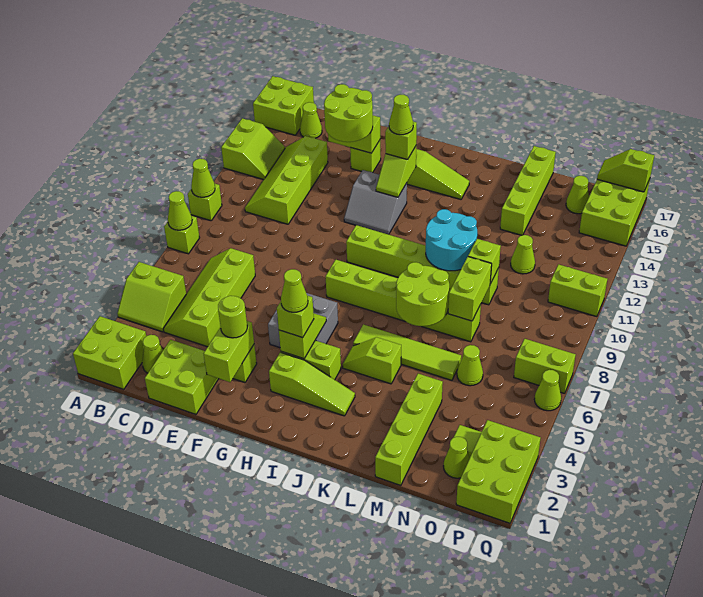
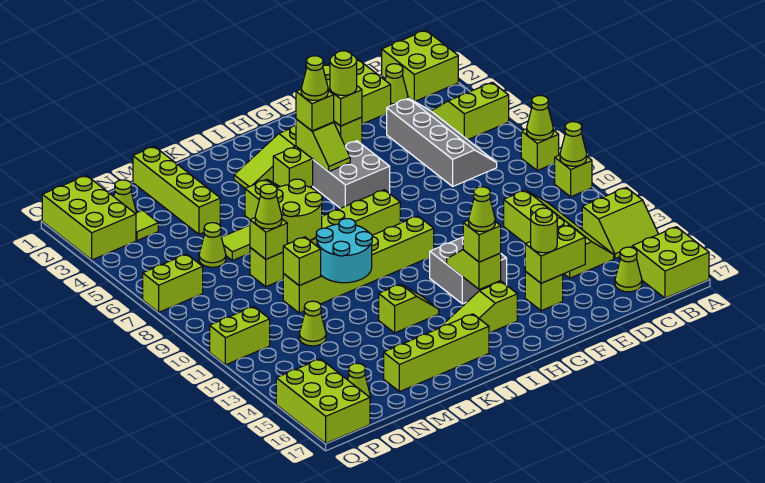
lime slope A13:B14 level 1 top A -> lime slope A13:B14 level 1 top 13
lime slope C4:D7 level 1 top D -> grey slope C4:D7 level 1 top D
lime round brick E14:F15 level 3 -> lime round brick F15 level 3
grey slope G12:H13 level 1 top 13 -> grey brick G12:H13 level 1
lime brick M8:M9 level 2 -> lime brick M8 level 2
lime brick M14:M17 level 1 -> lime brick J16:M16 level 1
lime slope P17:Q17 level 2 top Q -> lime slope J13:K13 level 1 top K
lime cone Q6 level 1 -> lime cone M8 level 3

